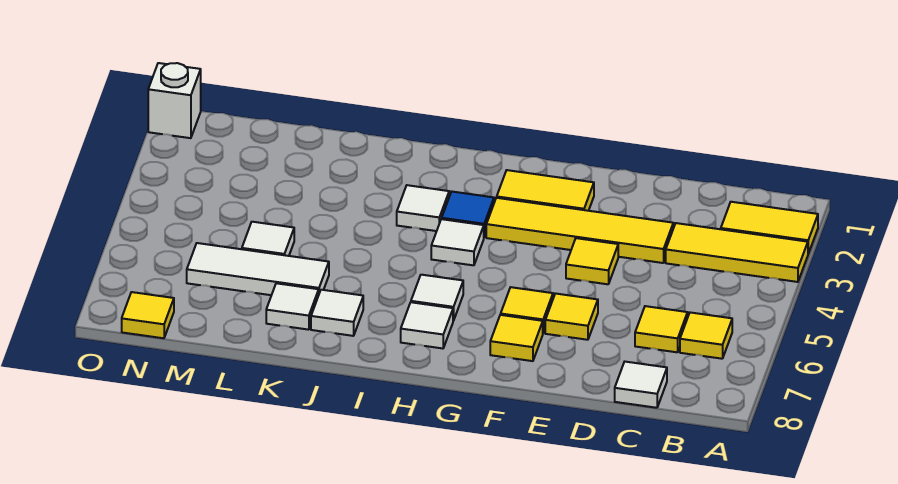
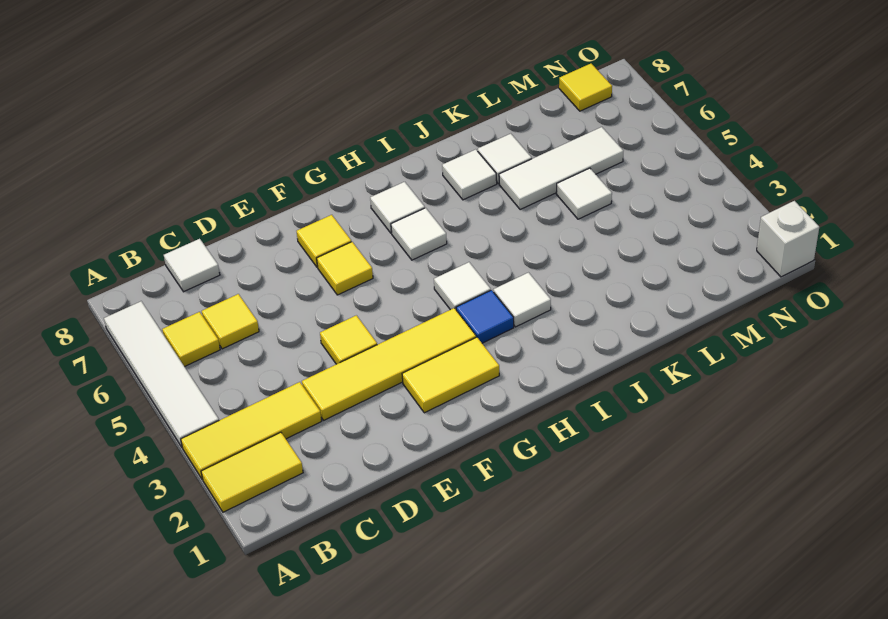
none -> white tile A4:A7 level 1
yellow tile E6 level 1 -> none

